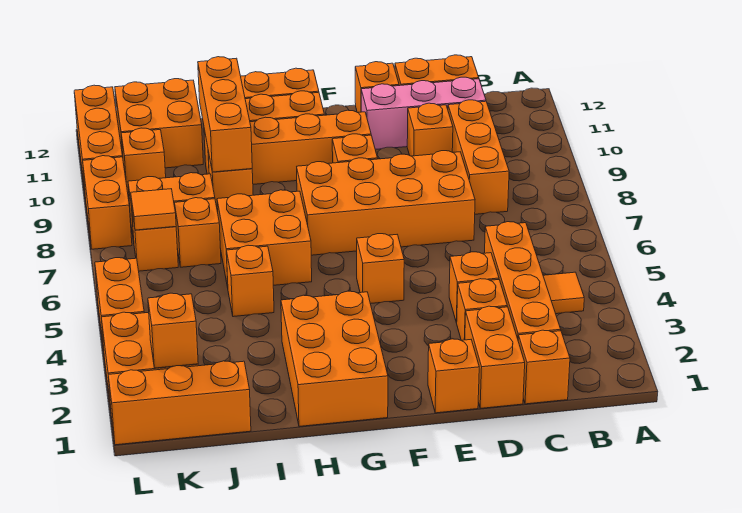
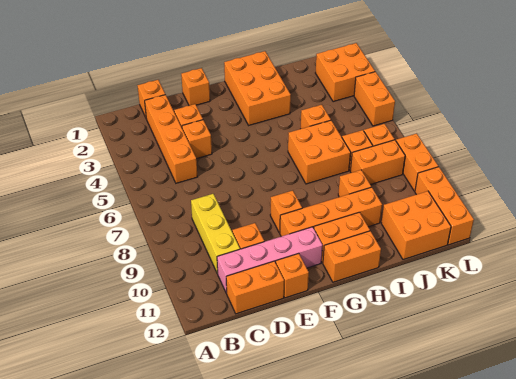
orange tile B4 level 1 -> none
orange brick C8:C10 level 1 -> yellow brick C8:C10 level 1
pink brick C11:E11 level 1 -> pink brick C11:F11 level 1
orange brick D1:D2 level 1 -> none
orange brick D7:G8 level 1 -> none
orange brick F5 level 1 -> none
orange brick I9:I11 level 2 -> none
orange brick J1:L1 level 1 -> none
orange brick K2 level 2 -> none
orange tile K7 level 2 -> none
orange brick K10 level 1 -> none

